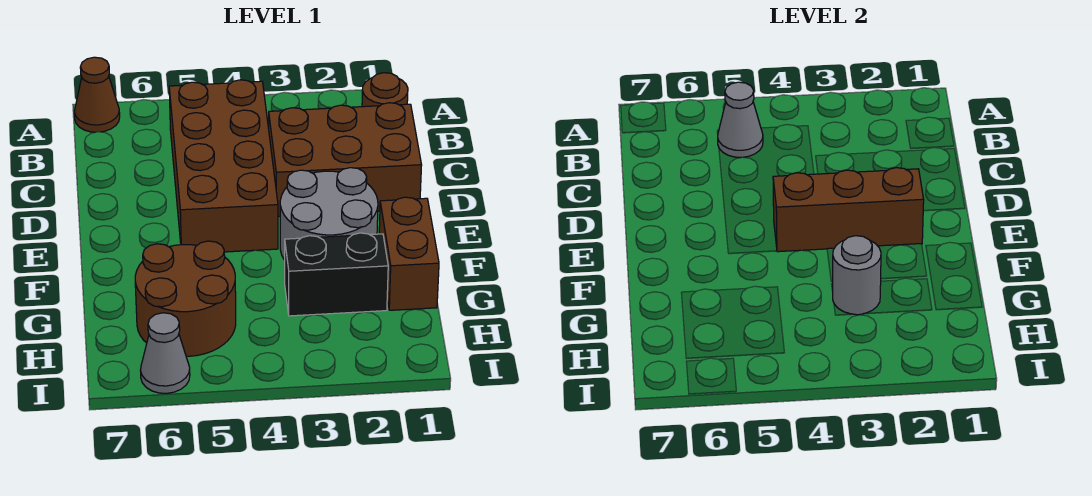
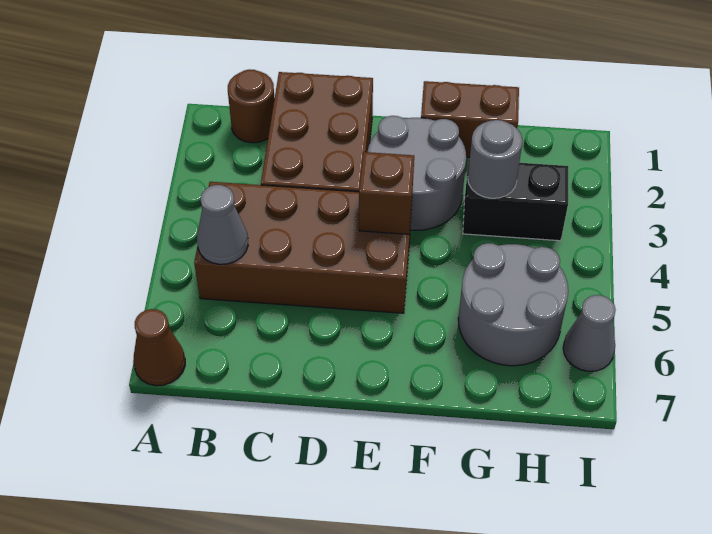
brown brick E2:E4 level 2 -> brown brick E4 level 2
black brick G2:G3 level 1 -> black brick G3:H3 level 1
brown round brick G5:H6 level 1 -> grey round brick G5:H6 level 1

